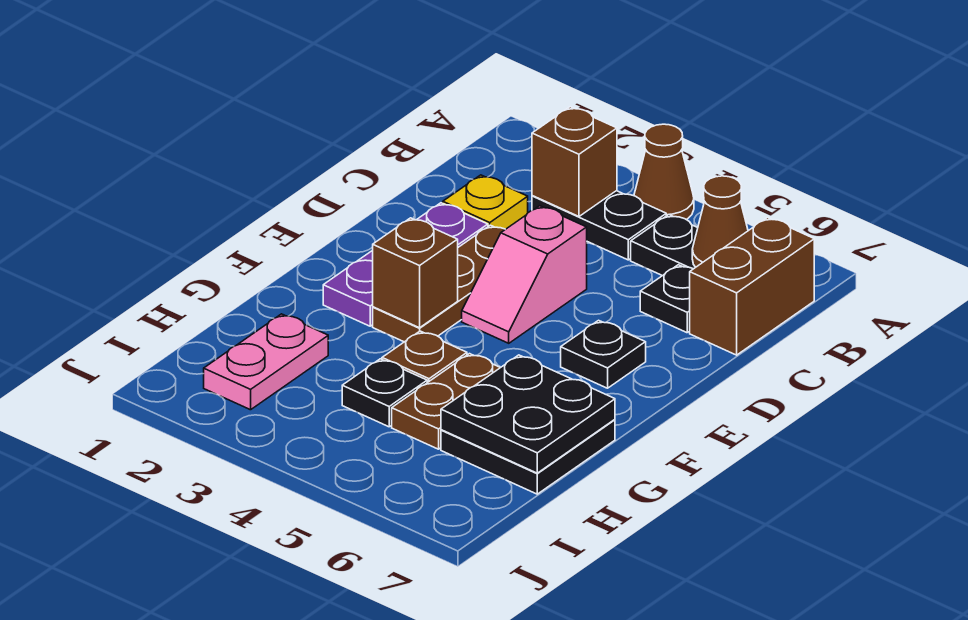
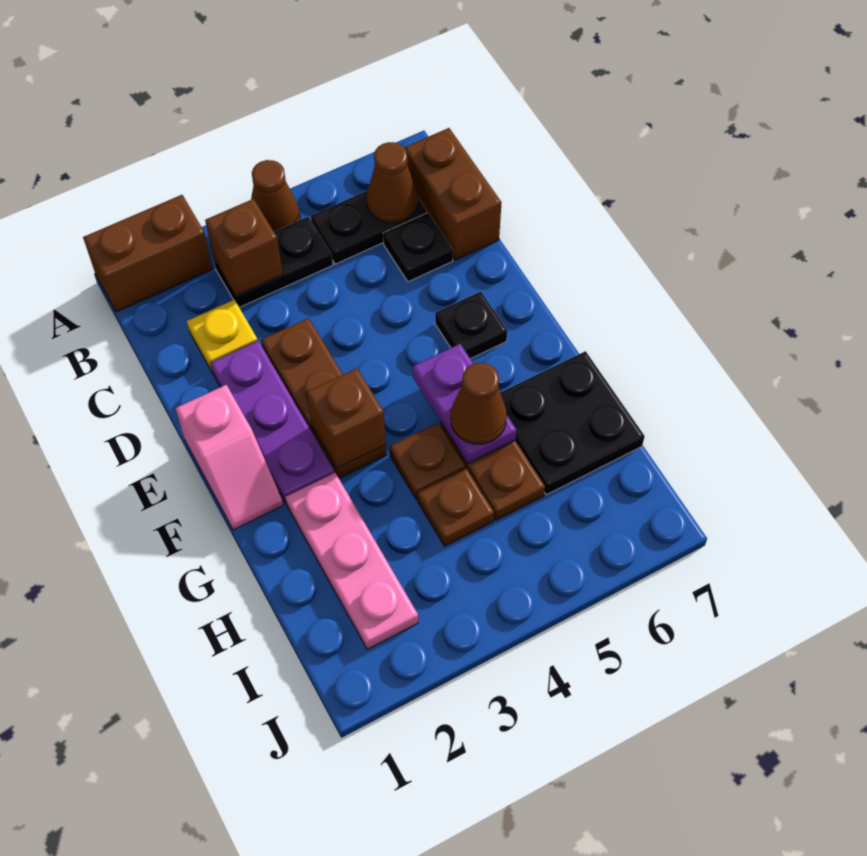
none -> brown brick A1:A2 level 1
pink slope D4:E4 level 1 top D -> pink slope E1:F1 level 1 top E
none -> purple plate F5:G5 level 2
none -> brown cone G5 level 3
black plate G6:H7 level 2 -> none
pink plate H2:I2 level 1 -> pink plate G2:I2 level 1
black plate H4 level 1 -> brown plate H4 level 1

